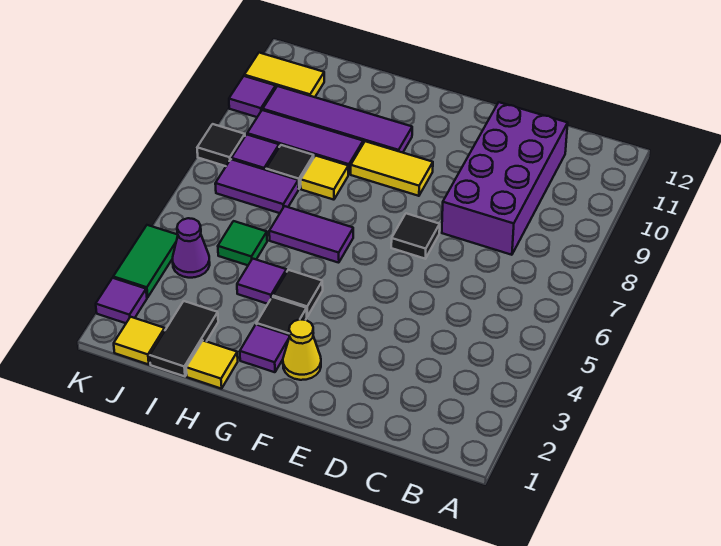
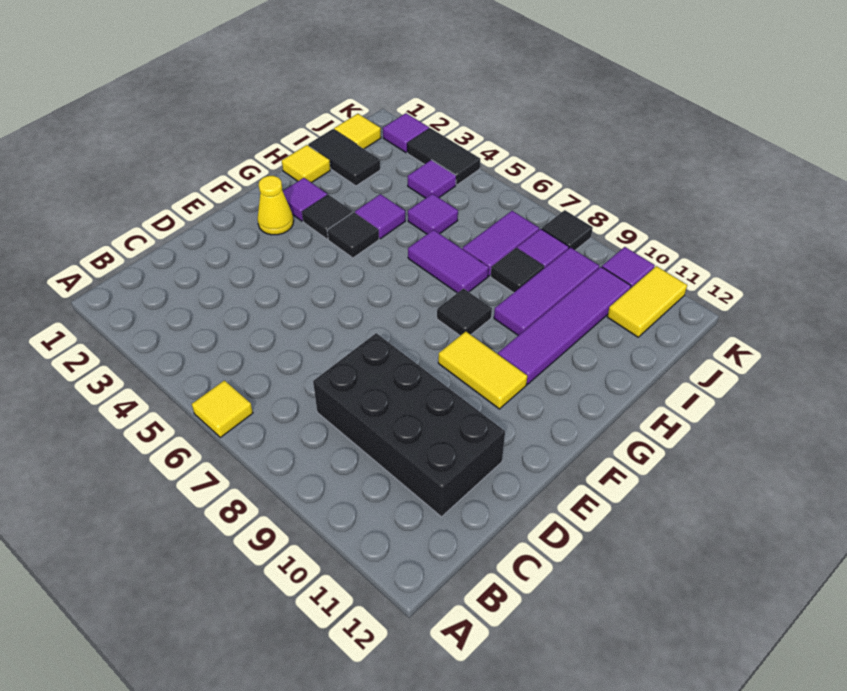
purple brick C8:D11 level 1 -> black brick C8:D11 level 1
black tile E7 level 1 -> black tile G8 level 1
yellow tile F9:G9 level 1 -> yellow tile F9:F10 level 1
purple tile G6:H6 level 1 -> purple tile H6:H7 level 1
yellow tile H8 level 1 -> yellow tile A6 level 1
green tile I5 level 1 -> purple tile I5 level 1
purple cone J4 level 1 -> purple tile J4 level 1
green tile K3:K4 level 1 -> black tile K3:K4 level 1

